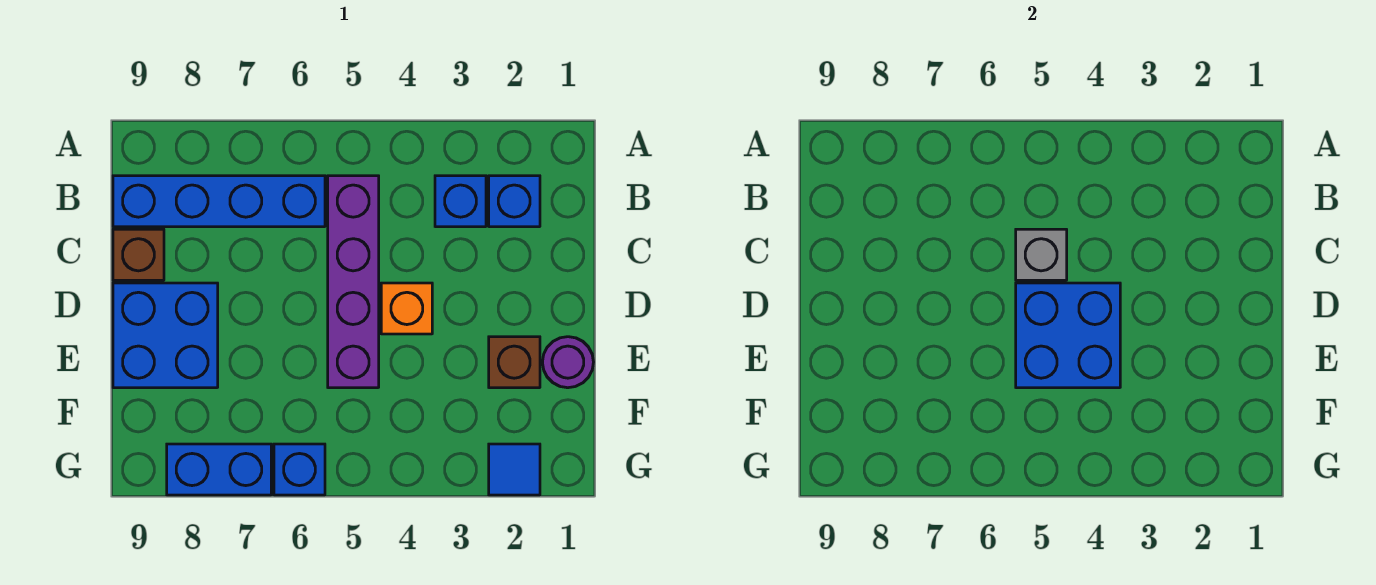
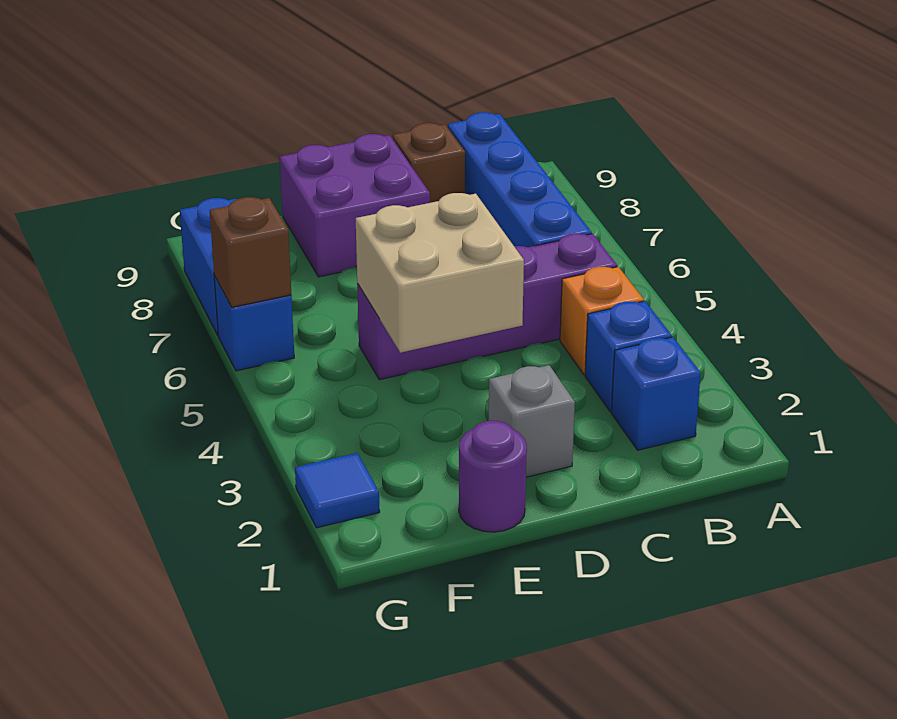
grey brick C5 level 2 -> grey brick D2 level 1
orange brick D4 level 1 -> orange brick B4 level 1
blue brick D4:E5 level 2 -> tan brick D4:E5 level 2
blue brick D8:E9 level 1 -> purple brick D8:E9 level 1
brown brick E2 level 1 -> brown brick G6 level 2

